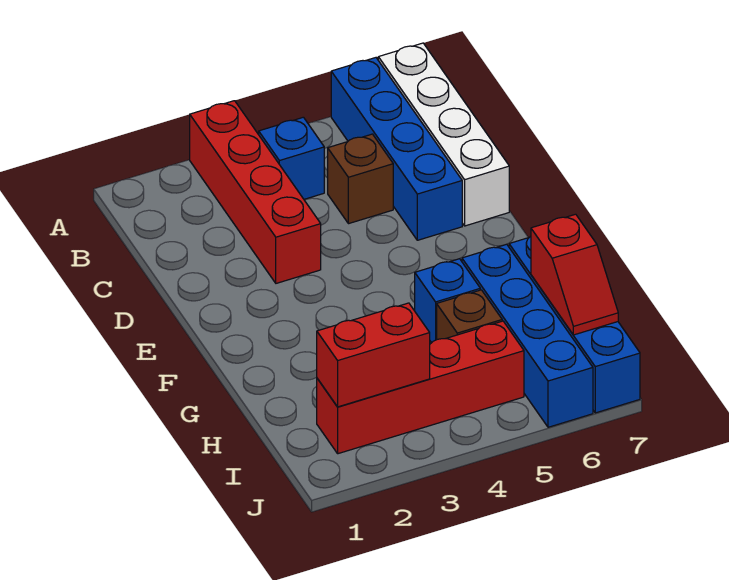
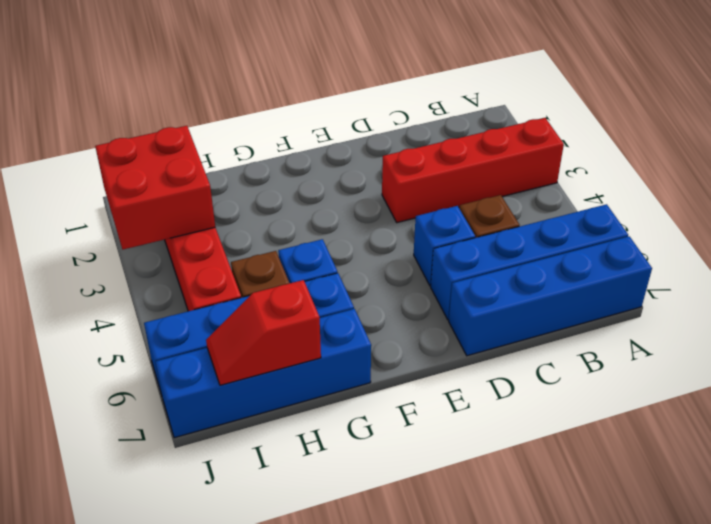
white brick A7:D7 level 1 -> blue brick A7:D7 level 1
blue brick B4 level 1 -> blue brick D5 level 1
red brick I2:I3 level 2 -> red brick I2:J3 level 2

